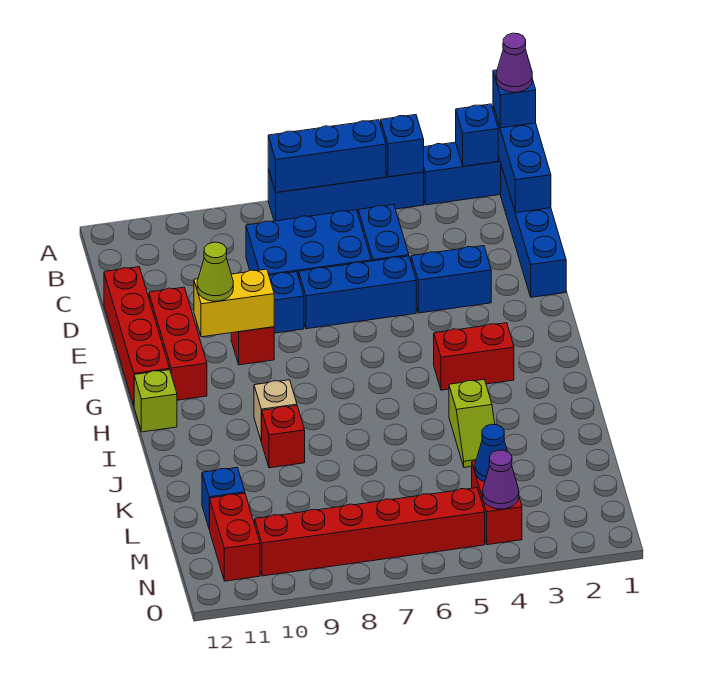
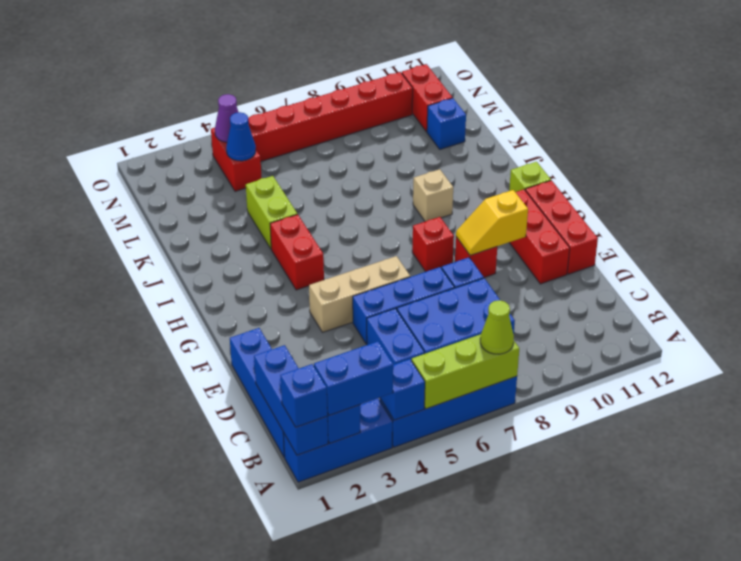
purple cone A1 level 4 -> none
blue brick A5:A7 level 2 -> lime brick A5:A7 level 2
red brick D12:G12 level 1 -> red brick E12:G12 level 1
blue brick E3:E4 level 1 -> blue brick A2:A3 level 3
none -> tan brick F4:F6 level 1
yellow brick F9:F10 level 2 -> yellow slope F9:F10 level 2 top 10
lime cone F10 level 3 -> lime cone A7 level 3
red brick H3:H4 level 1 -> red brick H4:I4 level 1
lime slope J4:K4 level 1 top J -> lime brick J4:K4 level 1
red brick J9 level 1 -> red brick G8 level 1

